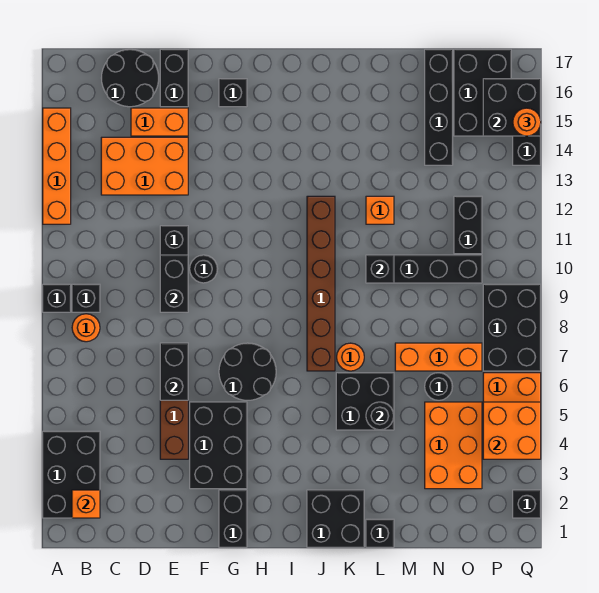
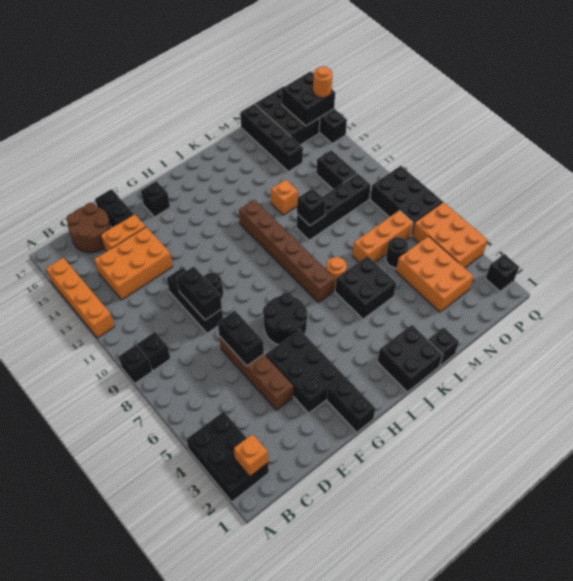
orange round brick B8 level 1 -> none
black round brick C16:D17 level 1 -> brown round brick C16:D17 level 1
black round brick L5 level 2 -> none
orange brick P4:Q5 level 2 -> none

